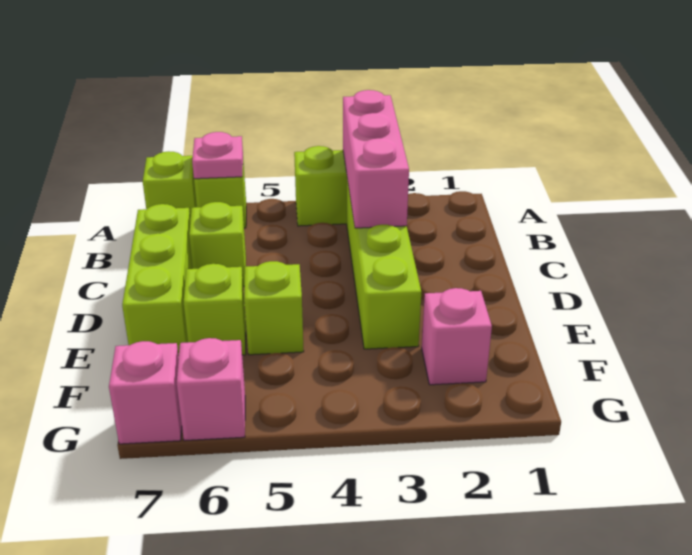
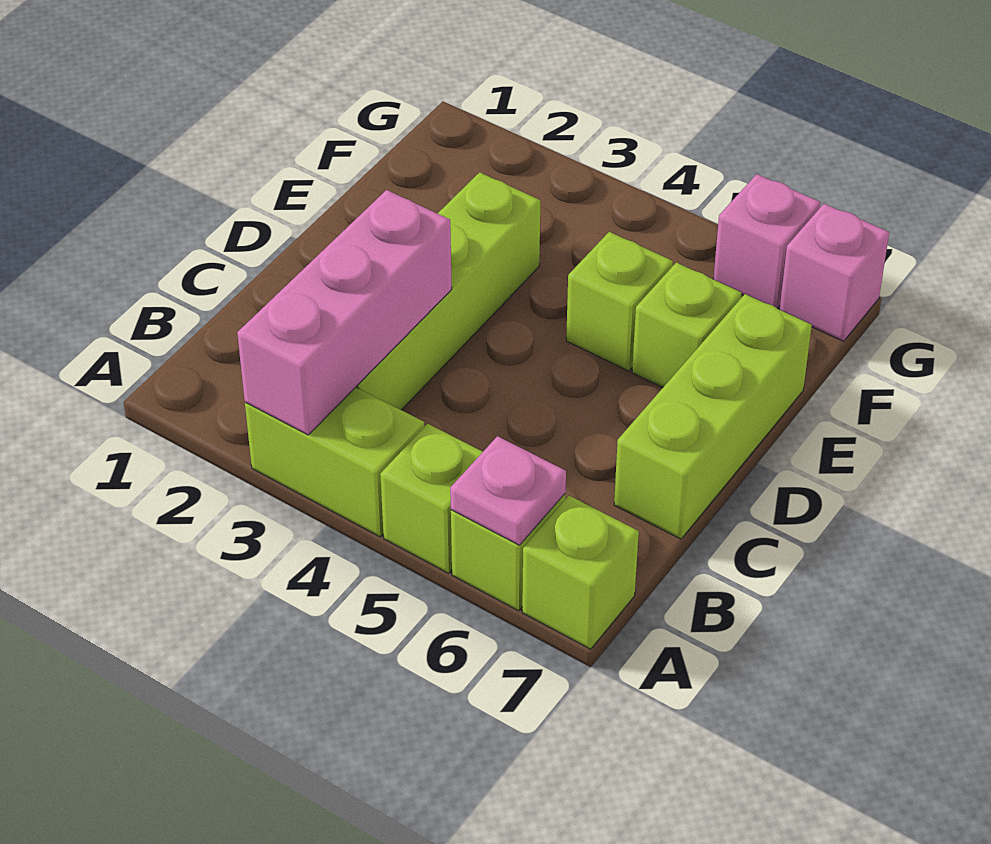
lime brick C6 level 1 -> lime brick A5 level 1
pink brick F2 level 1 -> none

